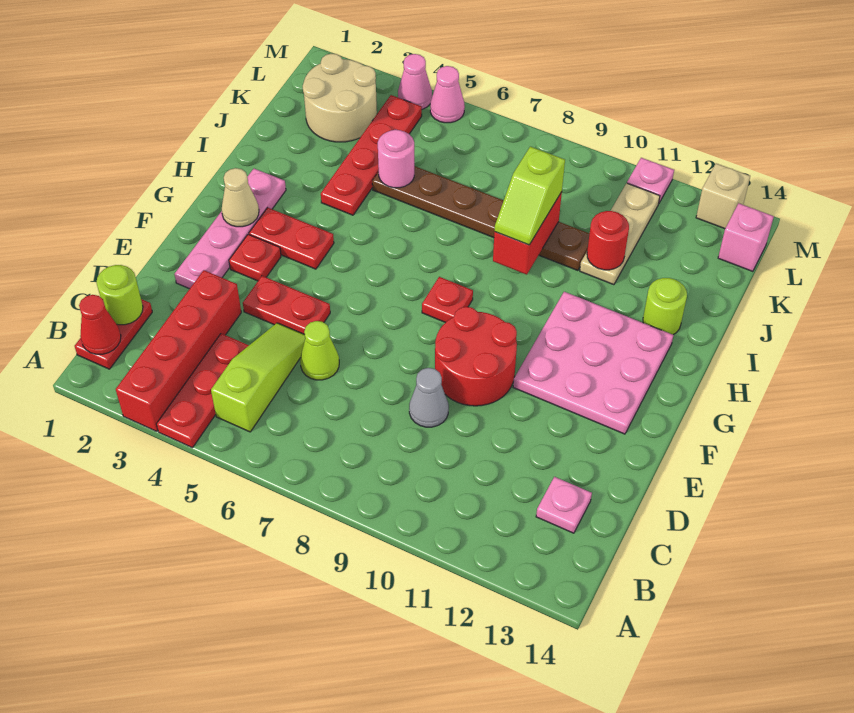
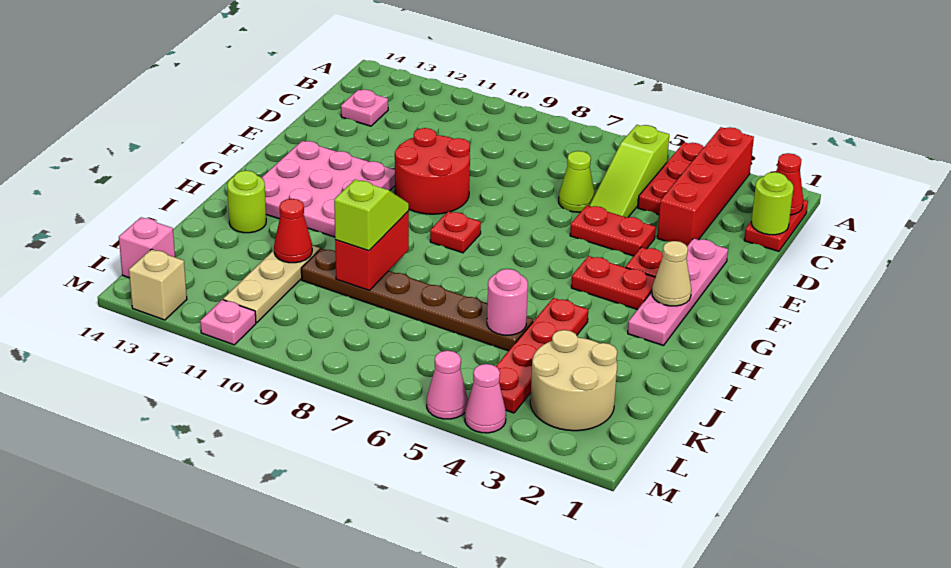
grey cone D9 level 1 -> none
red round brick J11 level 2 -> red cone J11 level 2

